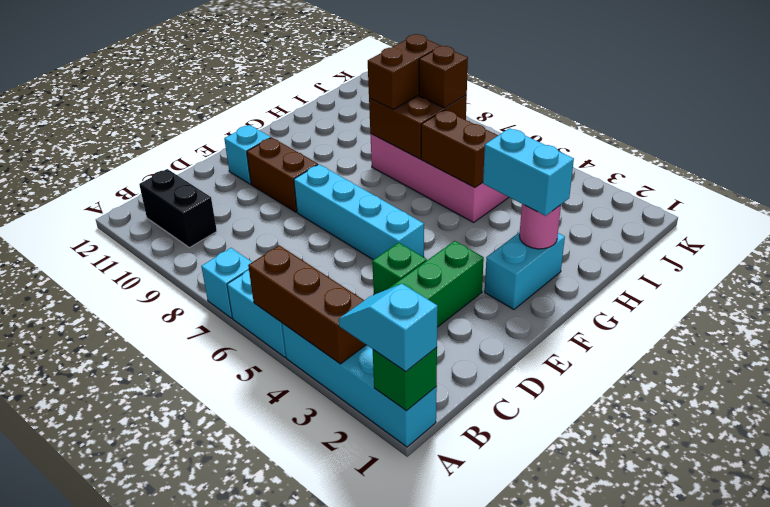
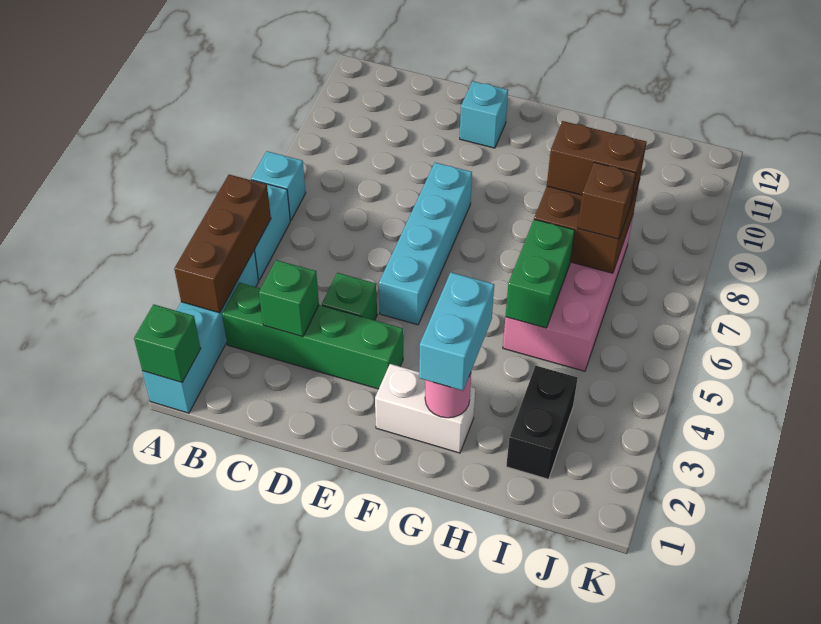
cyan slope A1:A2 level 3 top 1 -> none
black brick B10:B11 level 1 -> black brick I2:I3 level 1
none -> green brick C3 level 2
brown brick E9:E10 level 1 -> none
cyan brick F2:G2 level 1 -> white brick F2:G2 level 1
brown brick H5:H6 level 2 -> green brick H5:H6 level 2

